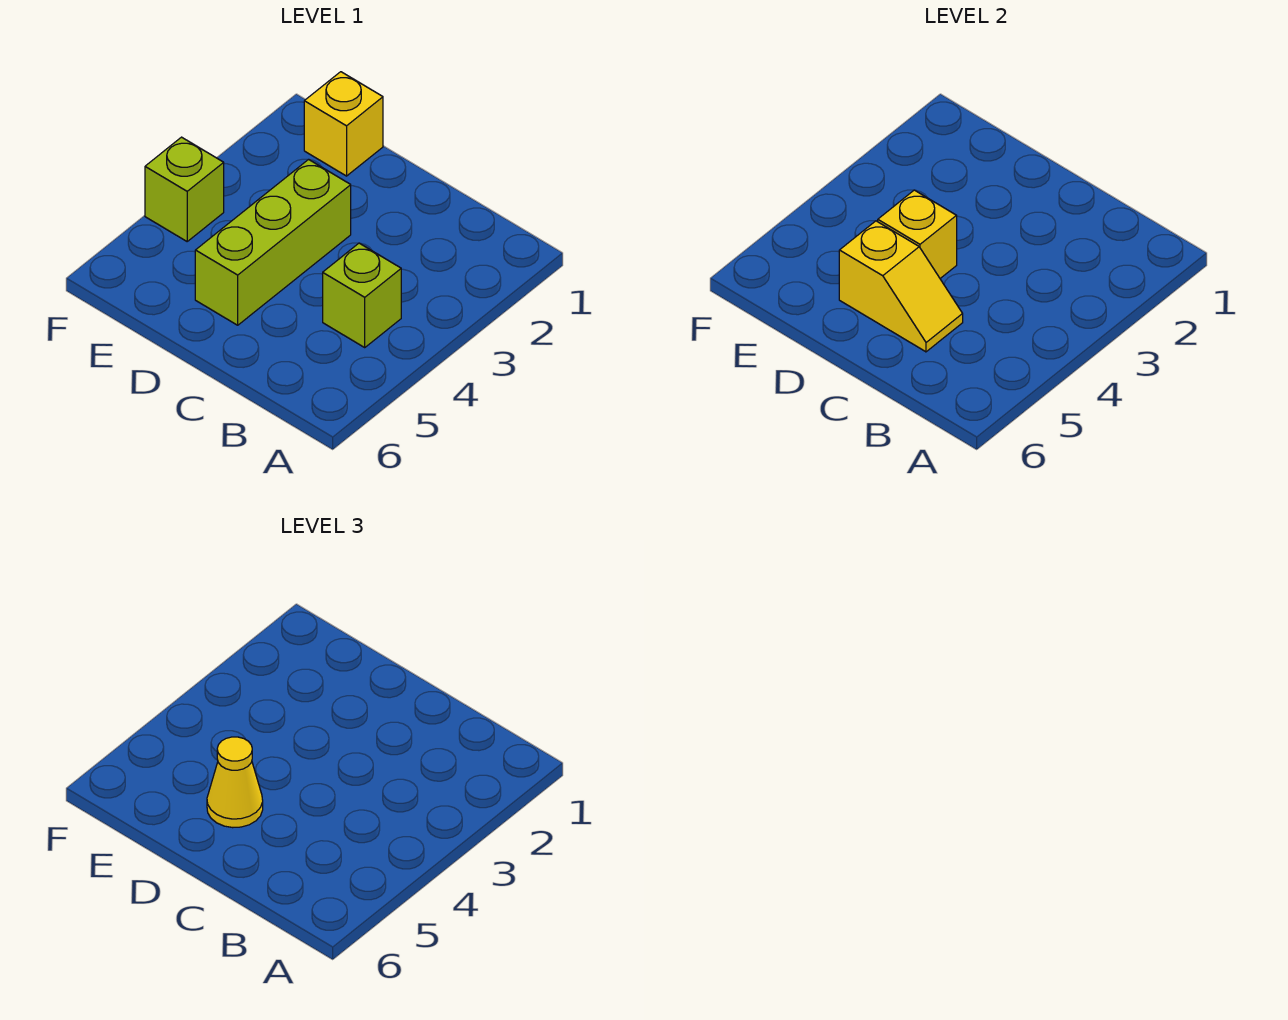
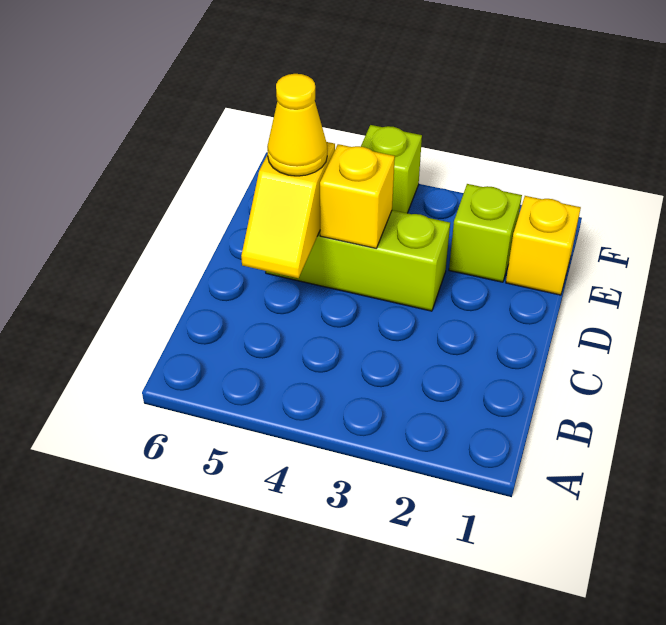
lime brick B4 level 1 -> lime brick E2 level 1

